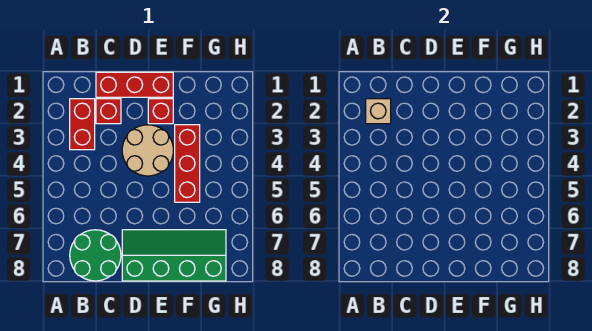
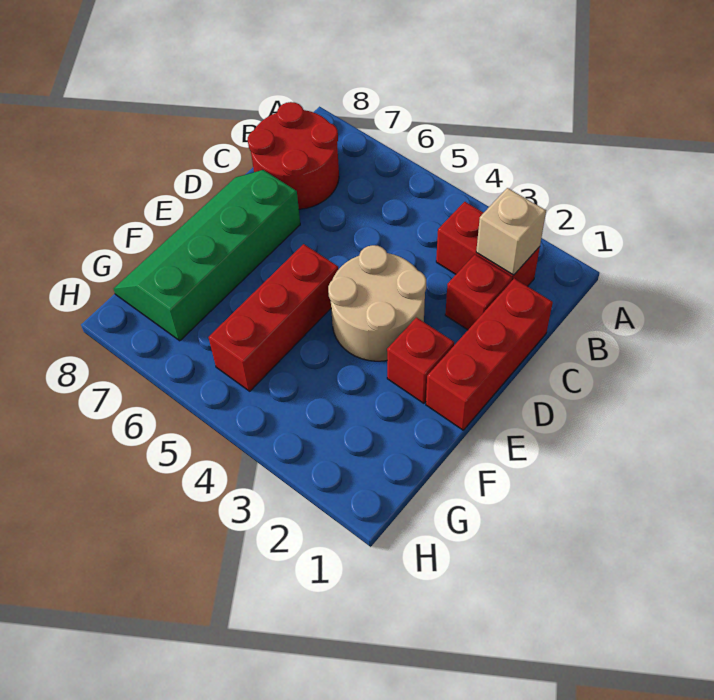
green round brick B7:C8 level 1 -> red round brick B7:C8 level 1
green slope D7:G8 level 1 top 8 -> green slope D7:G8 level 1 top 7
red brick F3:F5 level 1 -> red brick E5:G5 level 1

